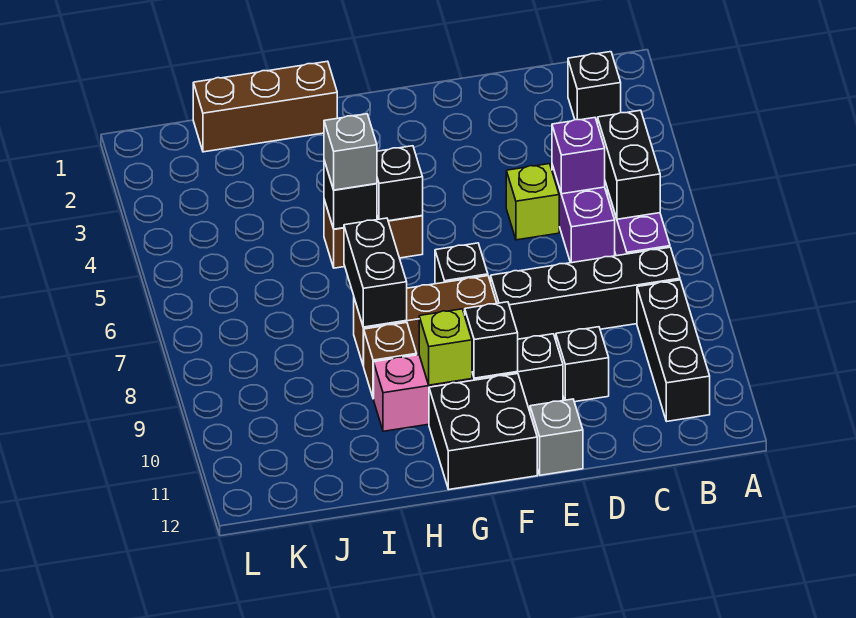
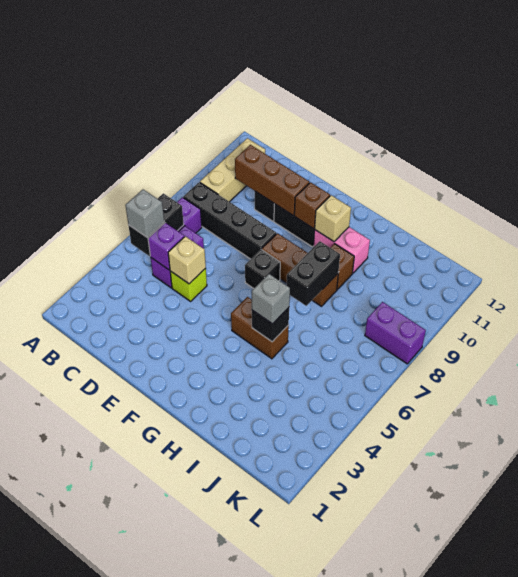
black brick B2 level 1 -> none
black brick B9:B11 level 1 -> tan brick B9:B11 level 1
none -> tan brick D5 level 2
grey brick E12 level 1 -> grey brick B5 level 3
black brick F10 level 2 -> brown brick F10 level 2
black brick F11:G12 level 1 -> none
black brick G5 level 2 -> none
lime brick G10 level 2 -> tan brick G10 level 2
brown brick H1:J1 level 1 -> brown brick C10:E10 level 2
none -> purple brick K8:L8 level 1

